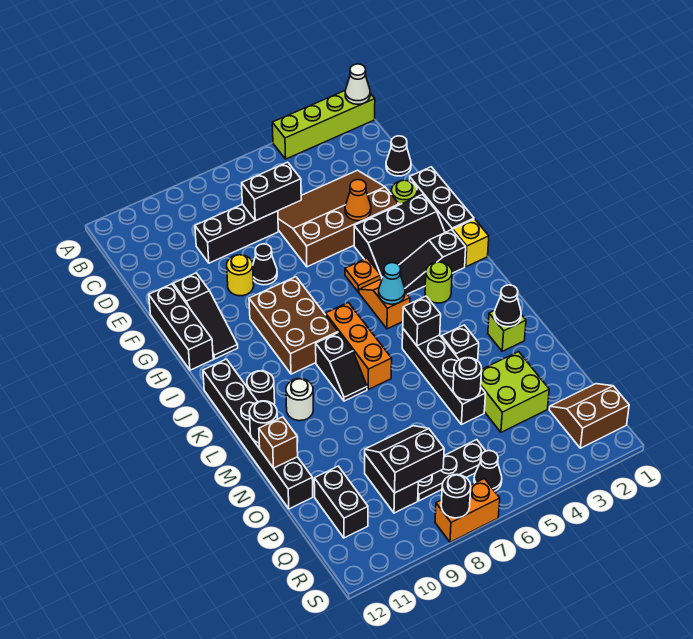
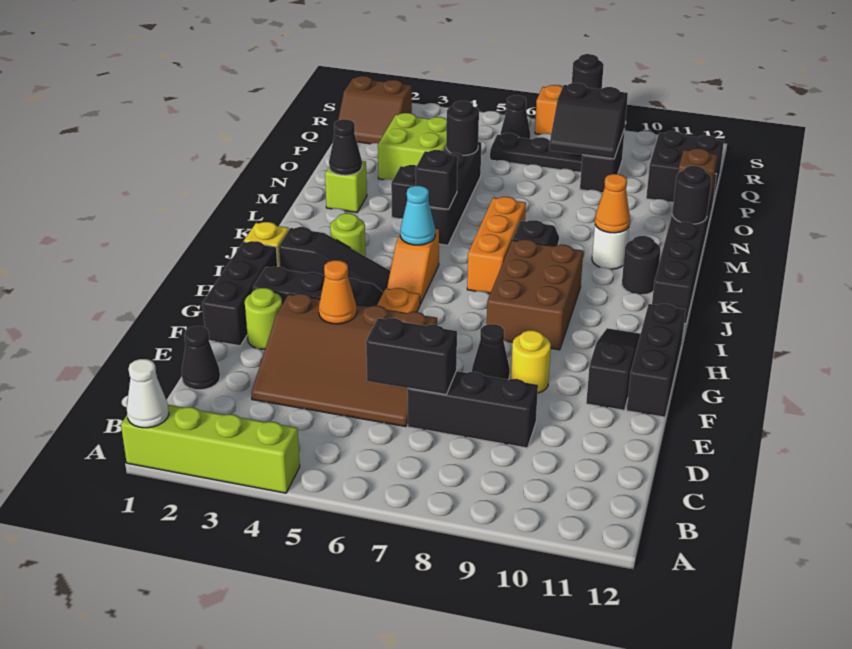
none -> orange cone L10 level 2
black brick P11:Q11 level 1 -> black brick P11:Q12 level 1

